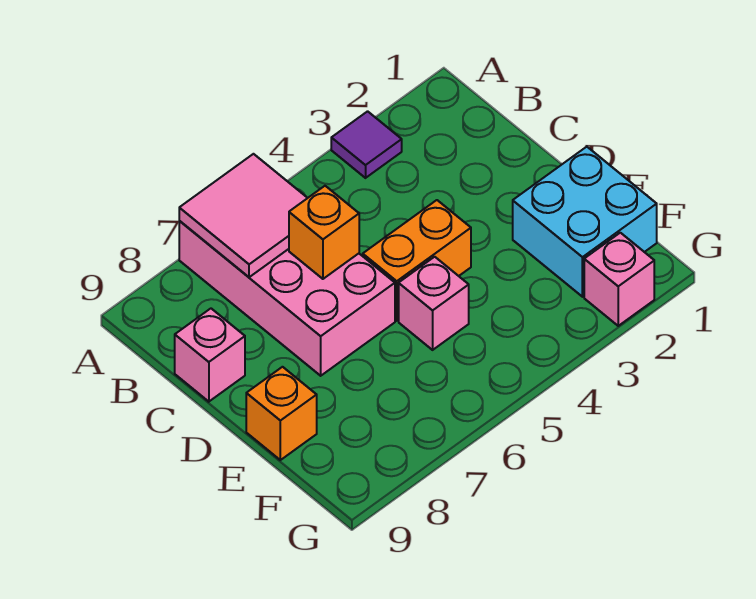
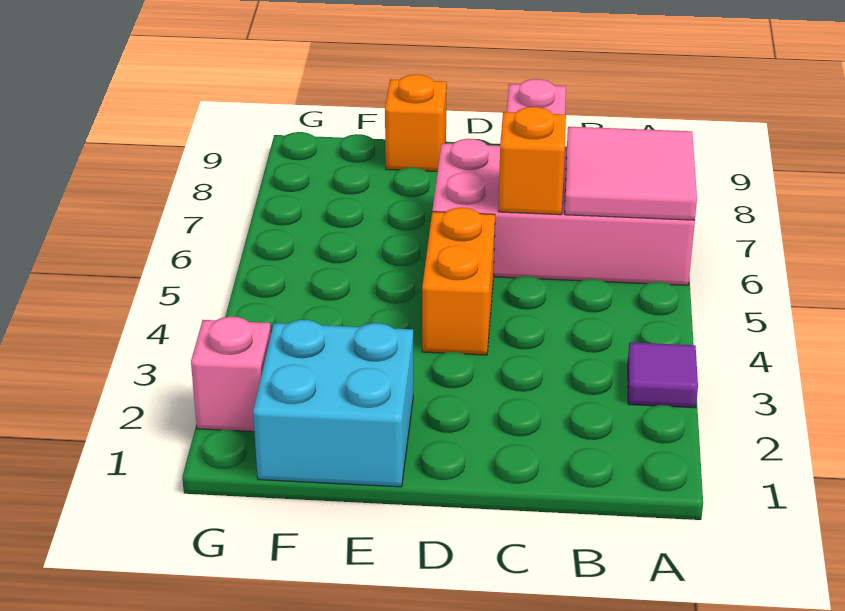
pink brick E5 level 1 -> none

